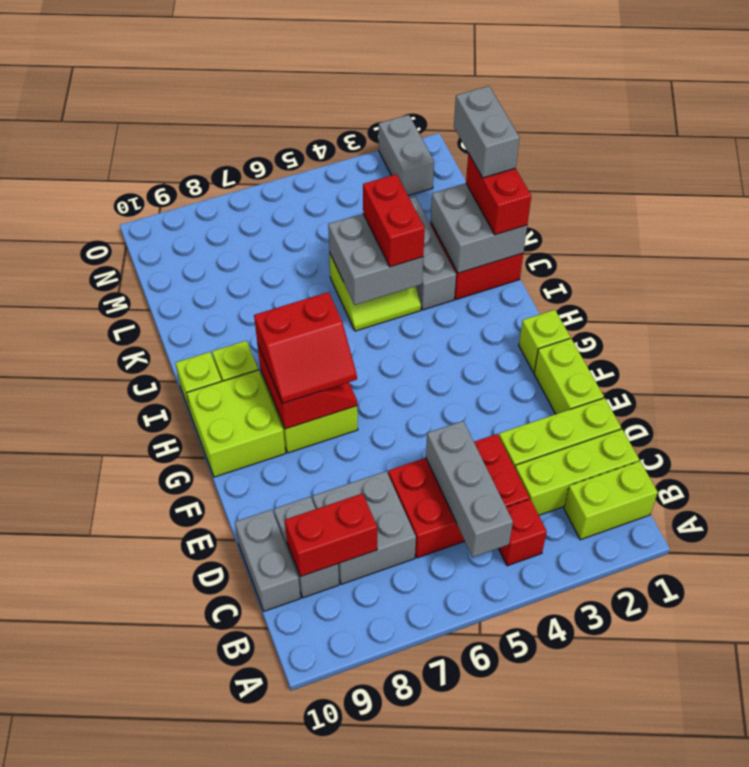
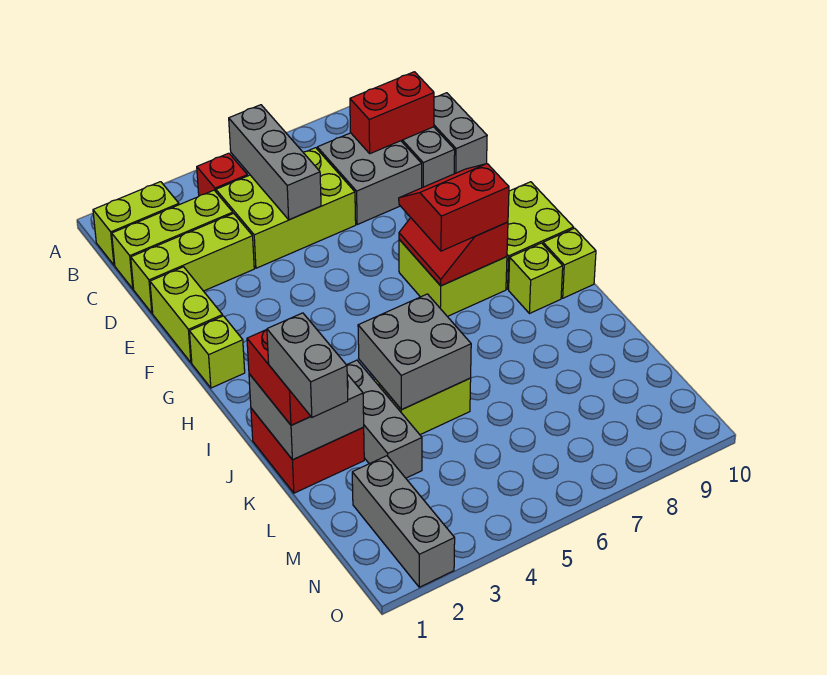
red brick C4:D6 level 1 -> lime brick C4:D6 level 1
red brick J4:K4 level 3 -> none
grey brick N2:O2 level 1 -> grey brick M2:O2 level 1

